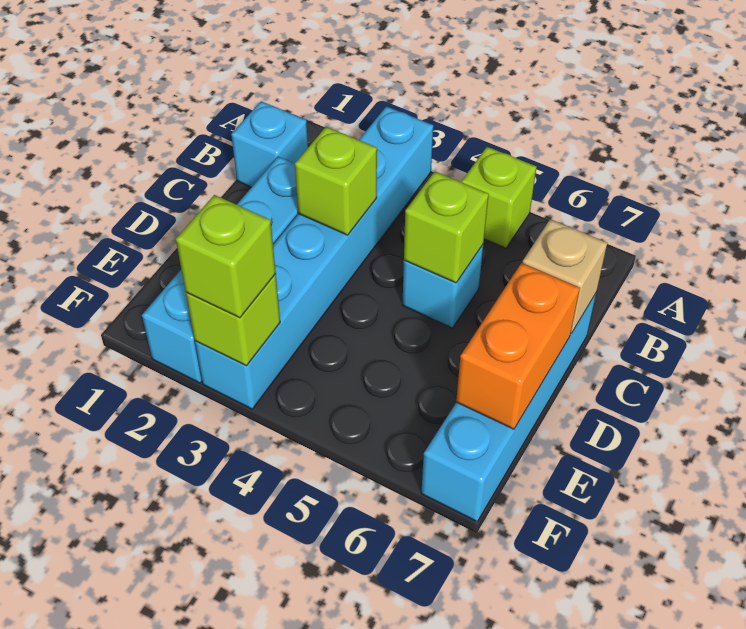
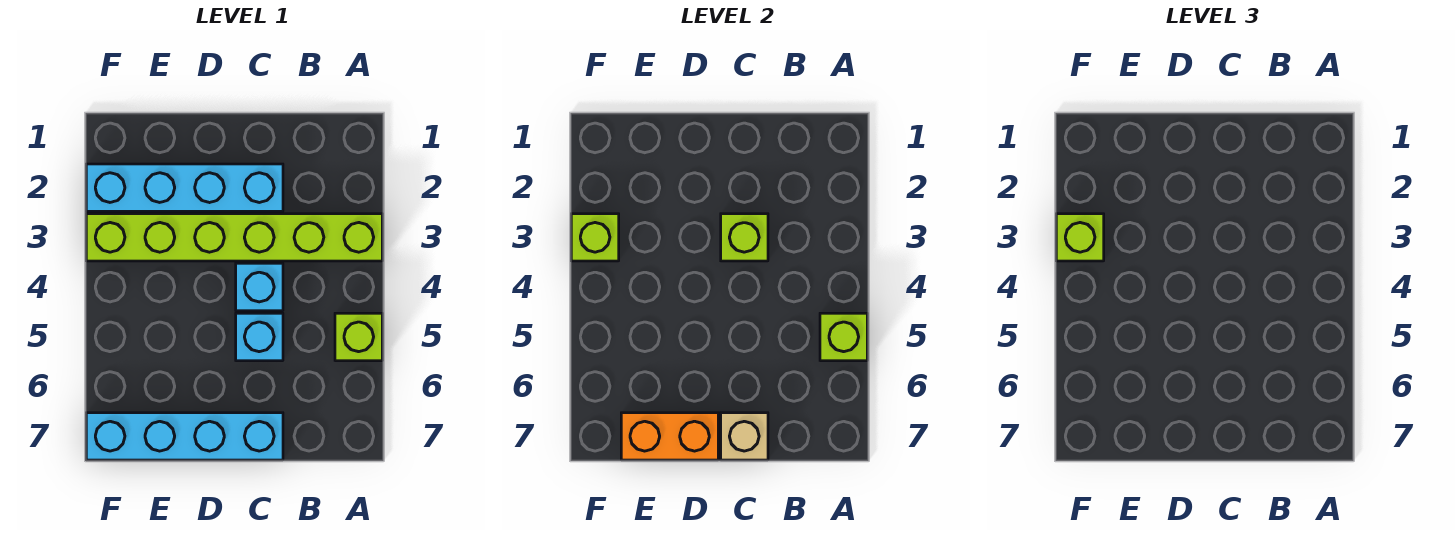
cyan brick A3:F3 level 1 -> lime brick A3:F3 level 1
cyan brick B1 level 1 -> cyan brick C4 level 1
lime brick C5 level 2 -> lime brick A5 level 2

